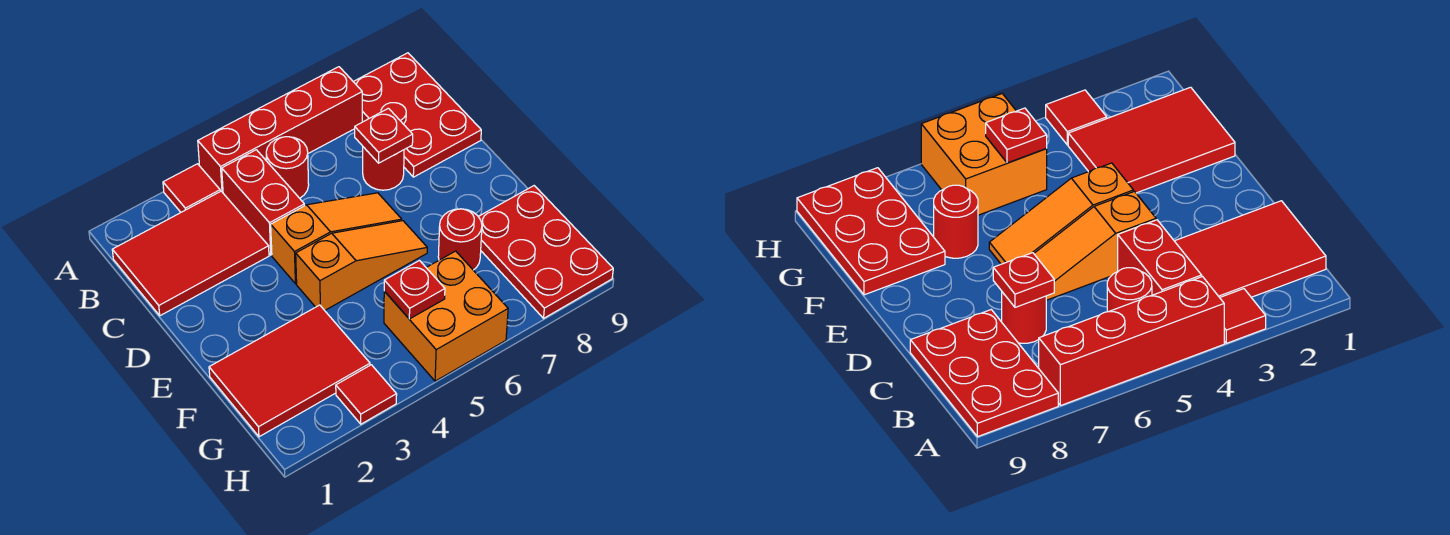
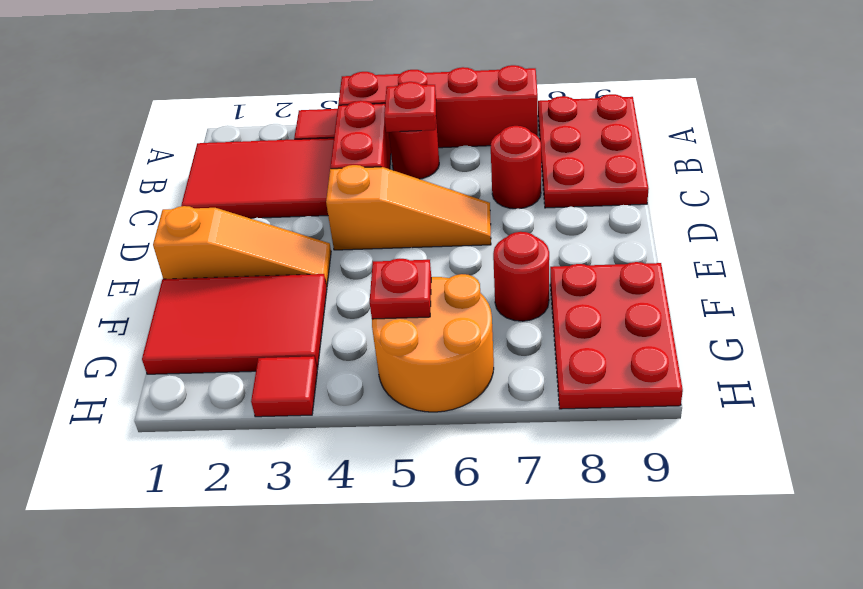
red plate C7 level 2 -> red plate B5 level 2
orange slope E4:E6 level 1 top 4 -> orange slope E1:E3 level 1 top 1
orange brick G5:H6 level 1 -> orange round brick G5:H6 level 1

